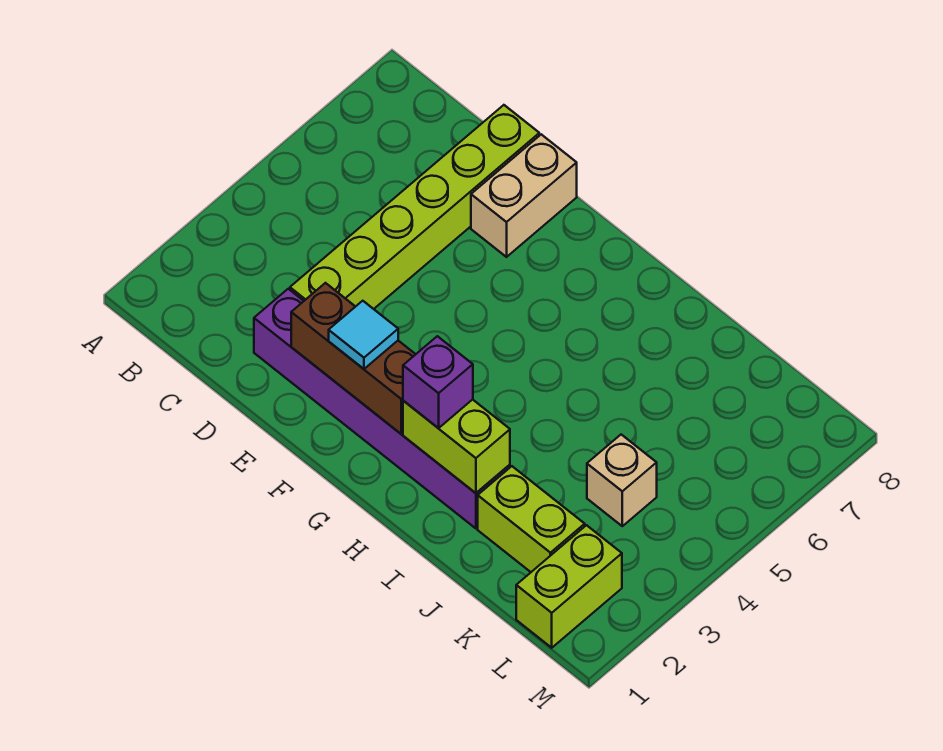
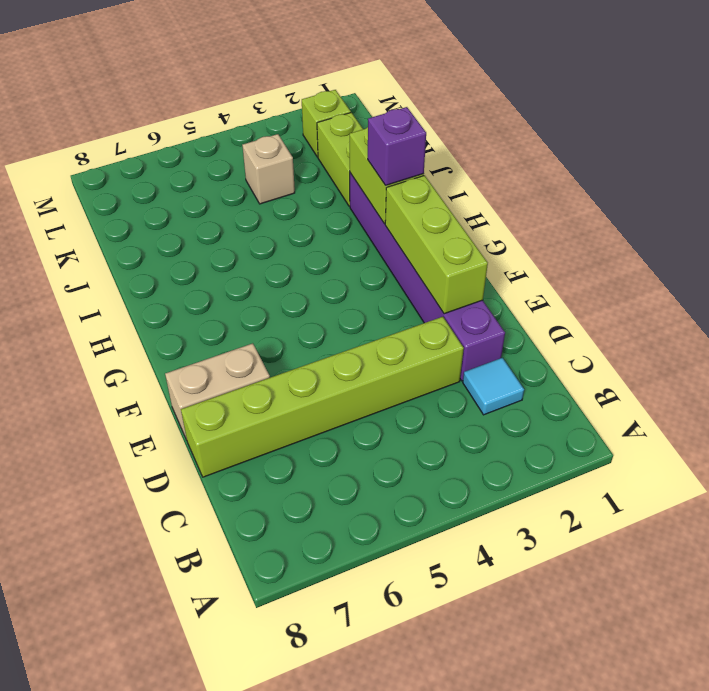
brown brick E2:G2 level 2 -> lime brick E2:G2 level 2
cyan tile F2 level 3 -> cyan tile C2 level 1
lime brick L1:L2 level 1 -> lime brick L2 level 1

